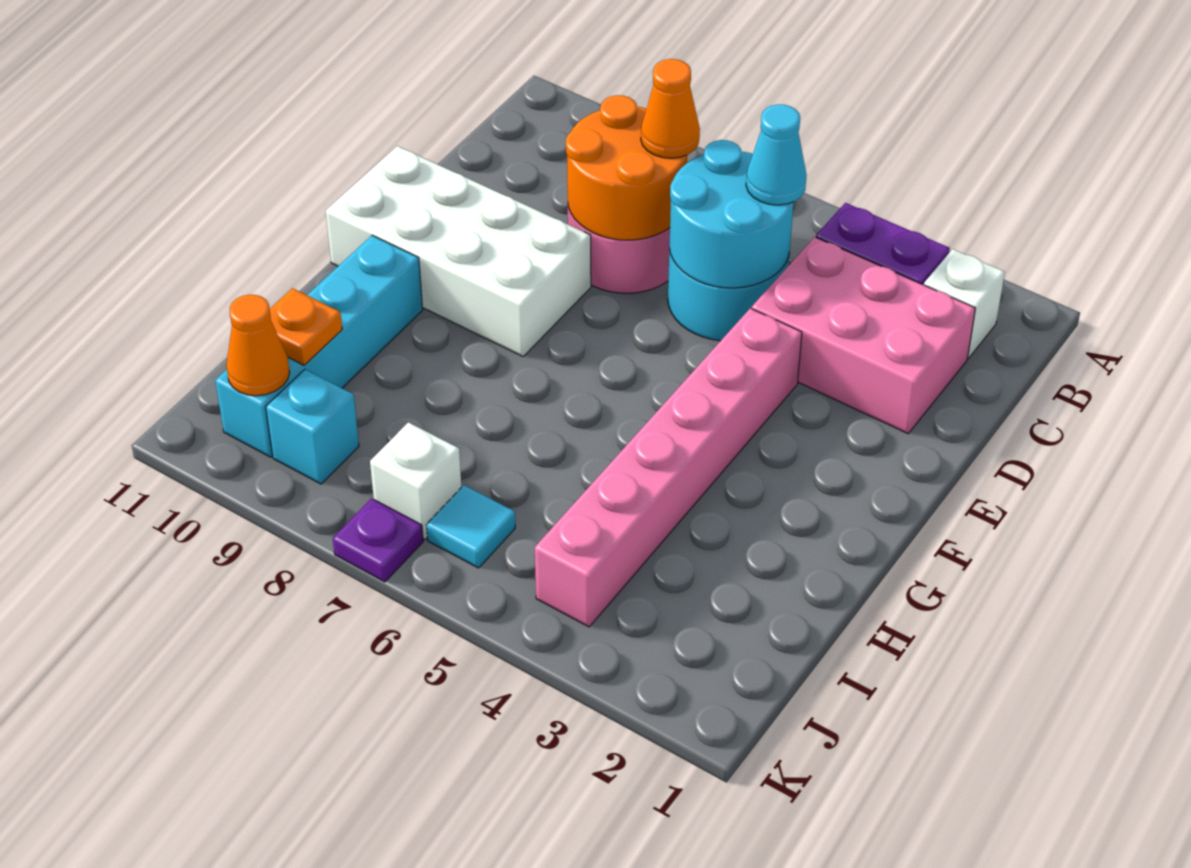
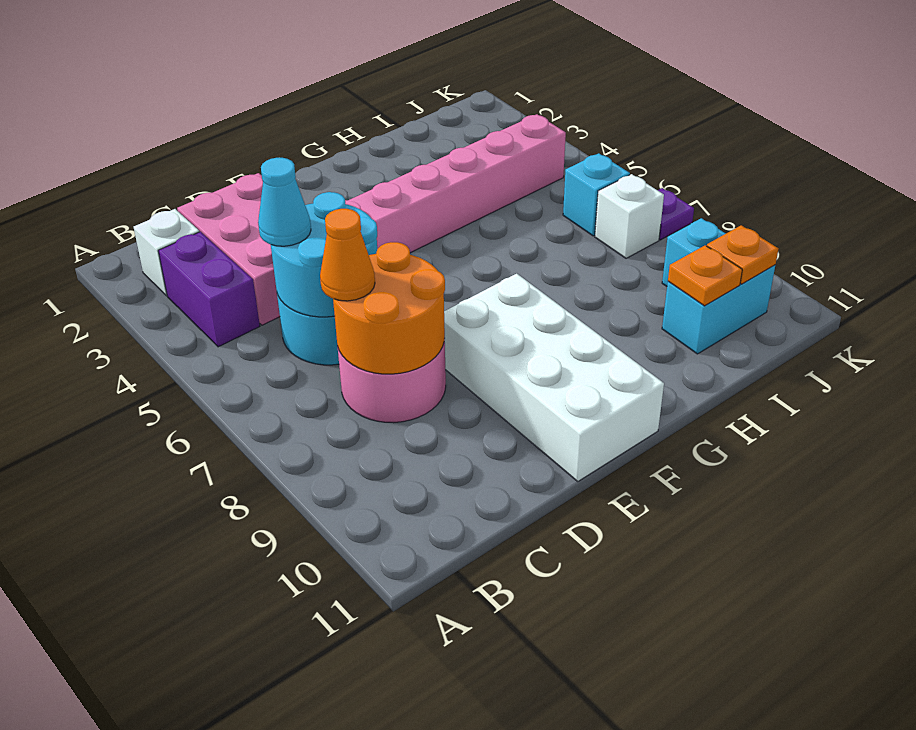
cyan brick G10:J10 level 1 -> cyan brick I10:J10 level 1
cyan tile J6 level 1 -> cyan brick J6 level 1
orange cone J10 level 2 -> orange plate J10 level 2

